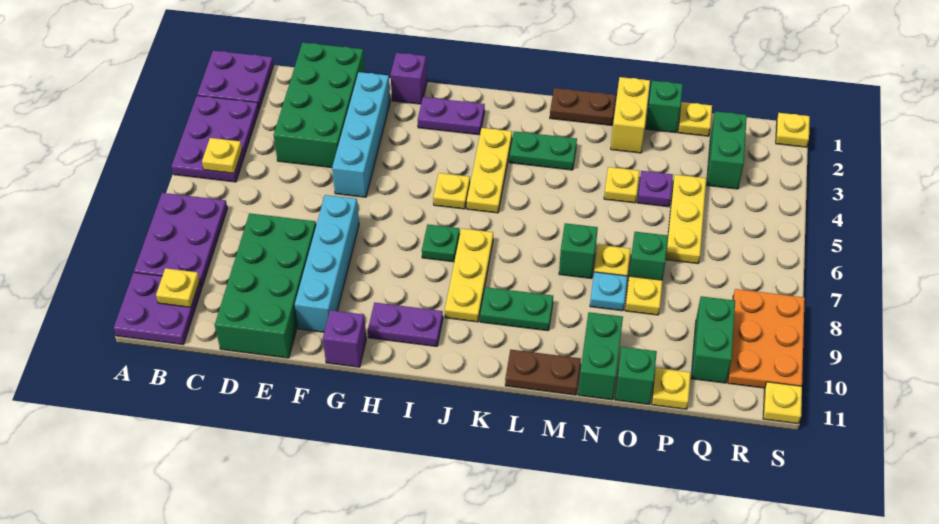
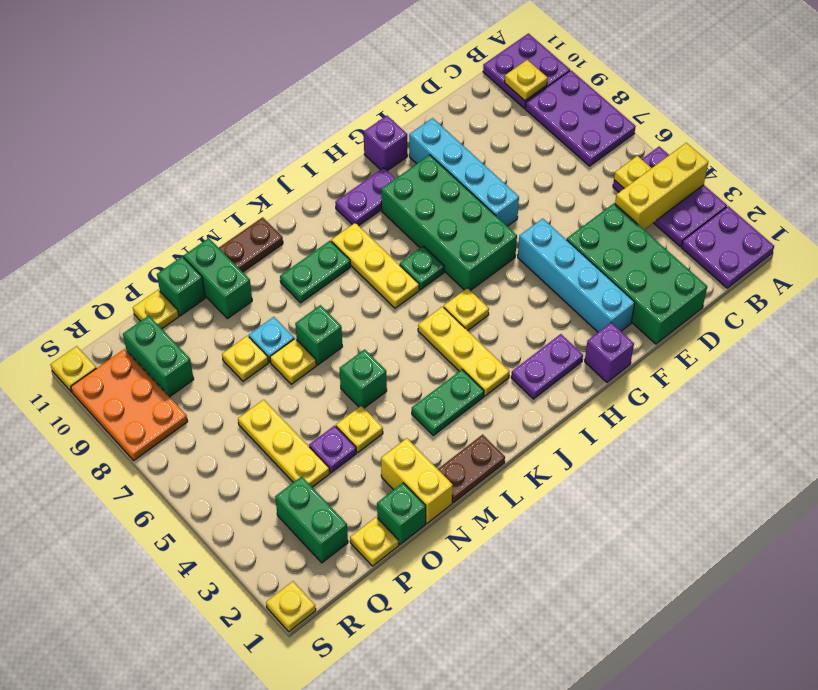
none -> yellow brick A4:C4 level 2
green brick D8:E11 level 1 -> green brick G6:H9 level 1
green brick O7 level 1 -> green brick M5 level 1

